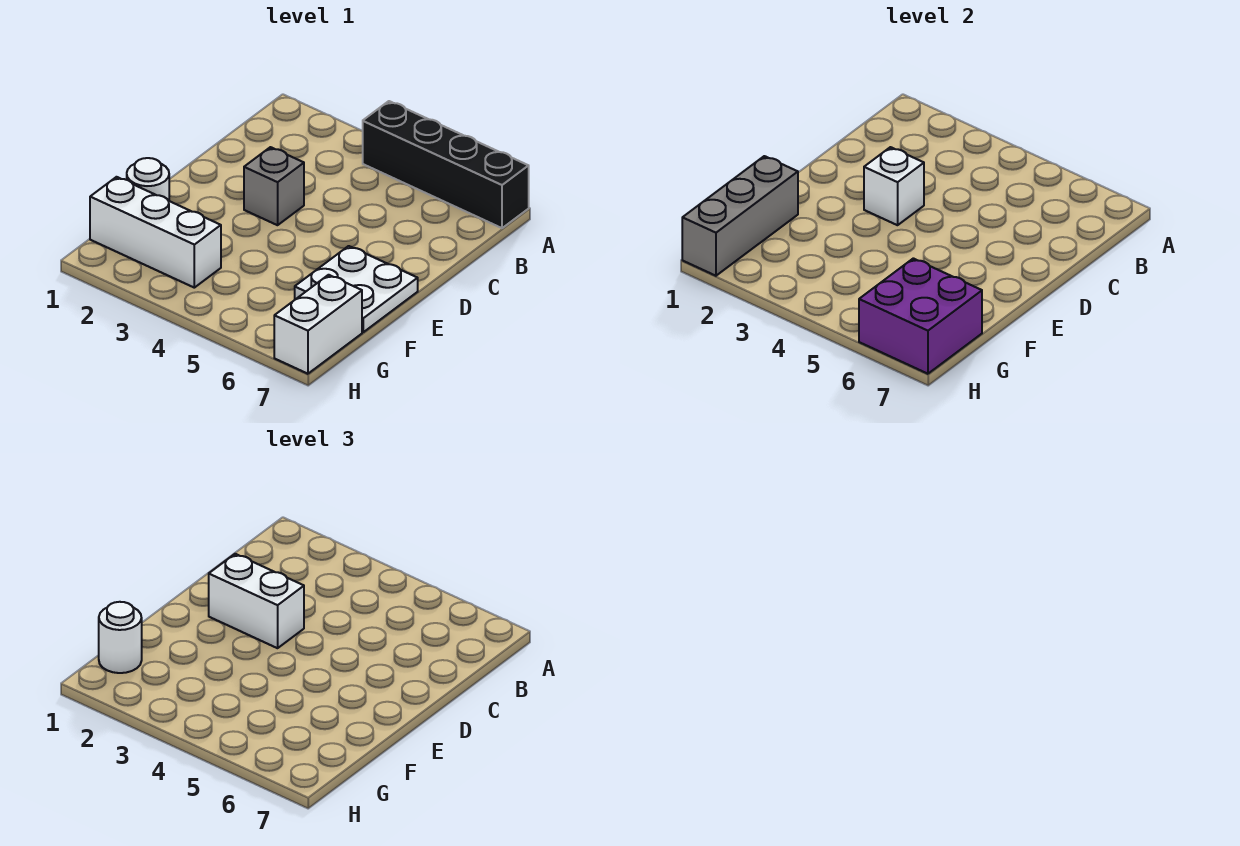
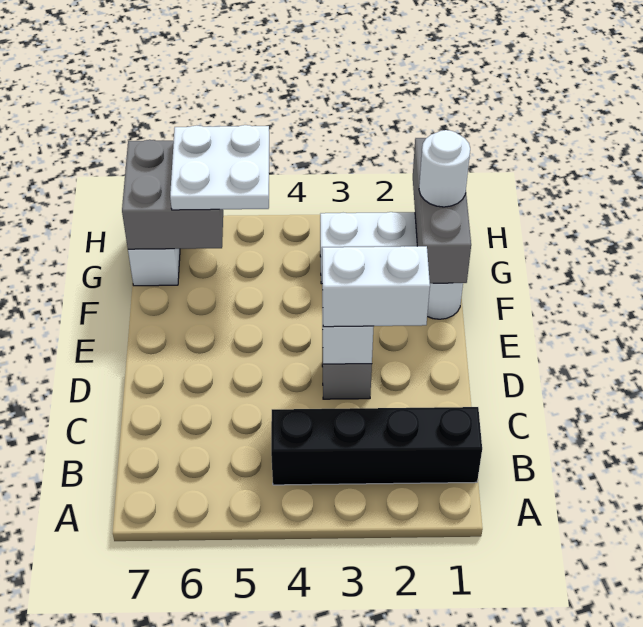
black brick A4:A7 level 1 -> black brick B1:B4 level 1
white plate E6:F7 level 1 -> white plate G5:H6 level 3
purple brick G6:H7 level 2 -> grey brick G6:H7 level 2

